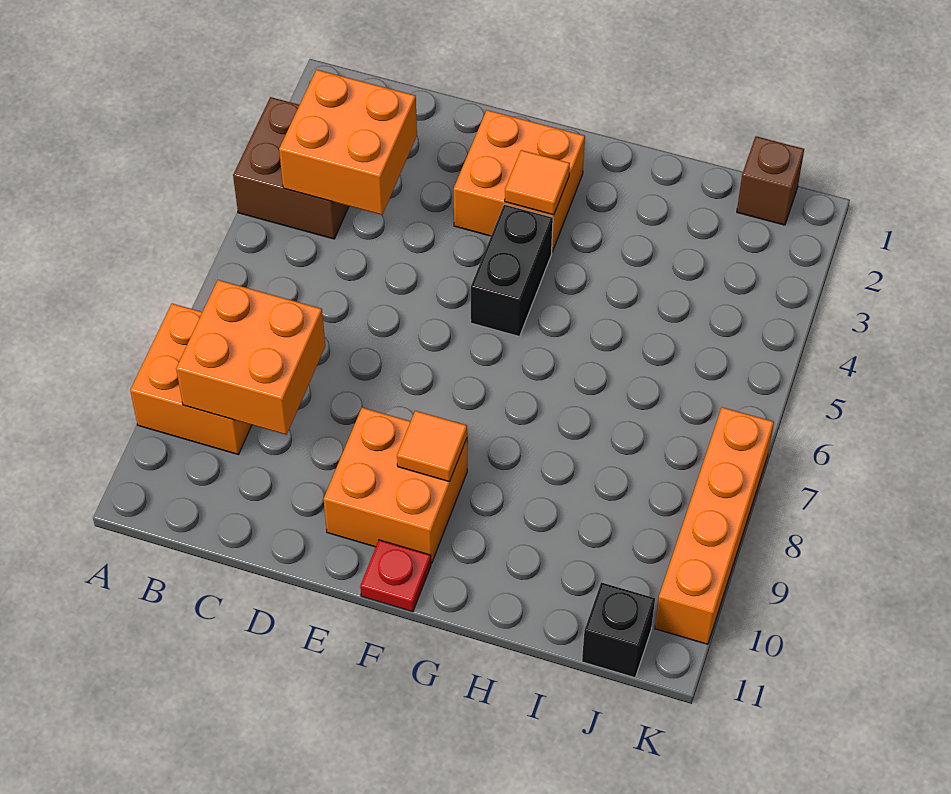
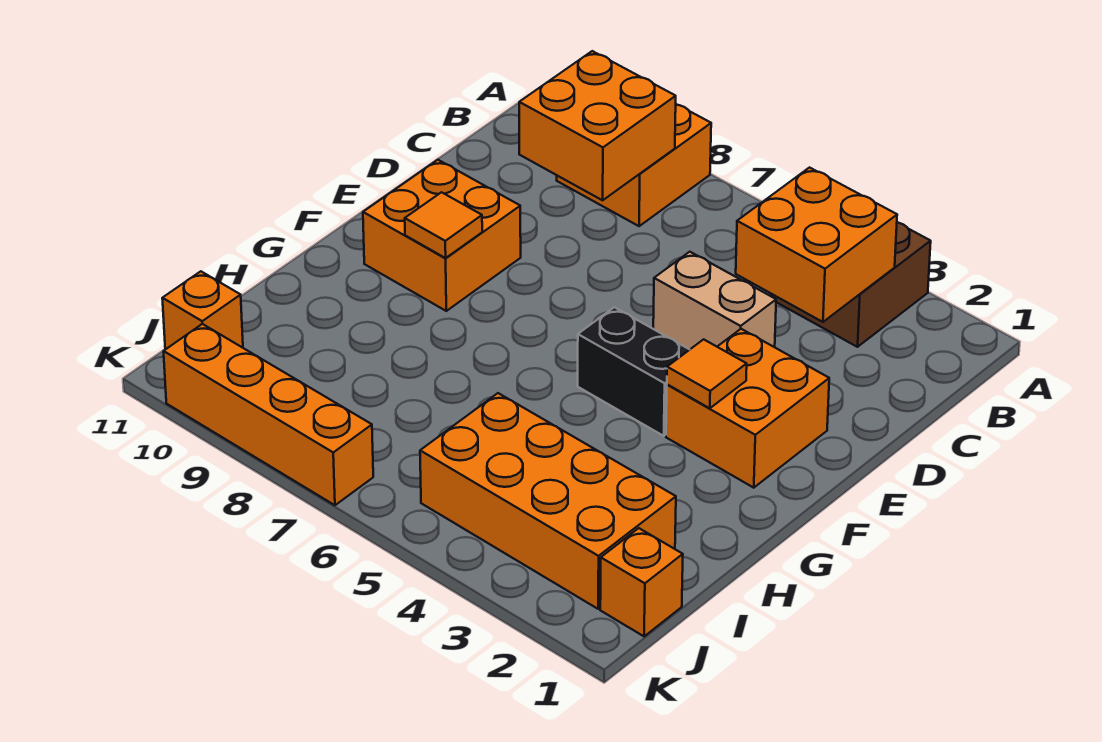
none -> tan brick D4:D5 level 1
red plate F11 level 1 -> none
none -> orange brick I2:J5 level 1
brown brick J1 level 1 -> orange brick J1 level 1
black brick J11 level 1 -> orange brick J11 level 1

